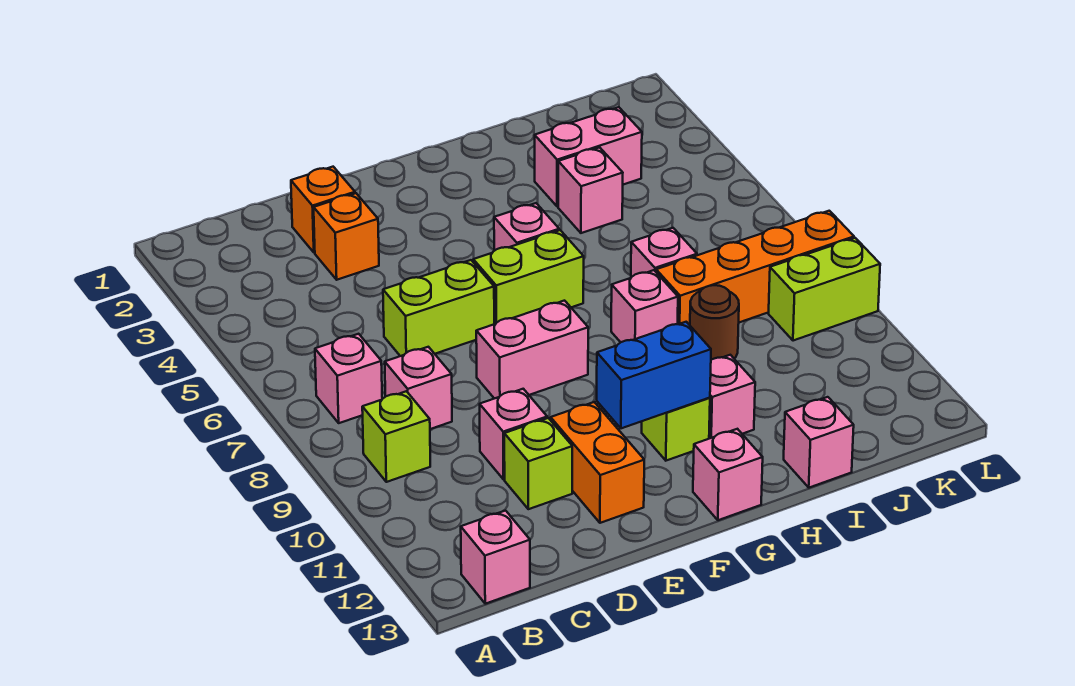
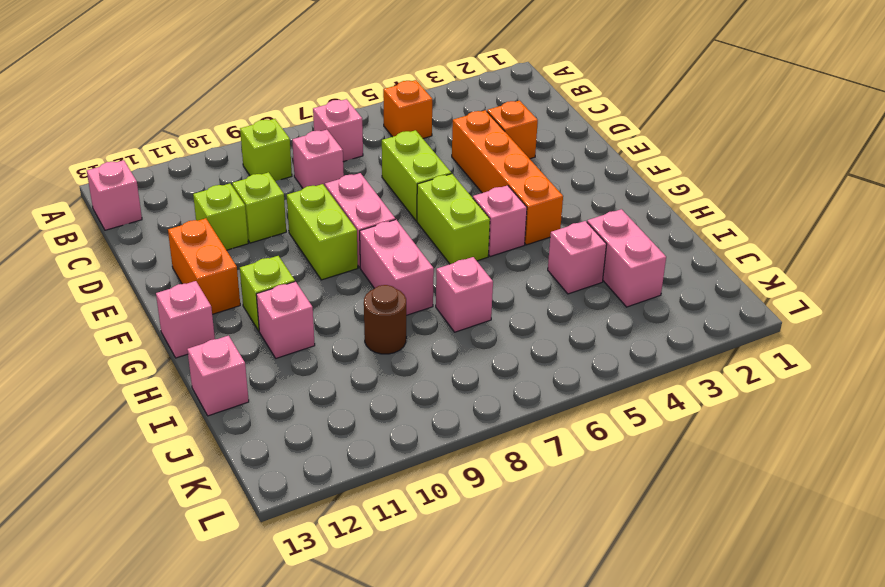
orange brick D2 level 1 -> orange brick B5 level 1
pink brick D10 level 1 -> lime brick D10 level 1
orange brick E11:E12 level 1 -> orange brick E12:F12 level 1
blue brick F11:G11 level 2 -> none
pink brick H8 level 1 -> pink brick G8:H8 level 1
orange brick I8:L8 level 1 -> orange brick D4:G4 level 1
lime brick K9:L9 level 1 -> lime brick E9:F9 level 1

